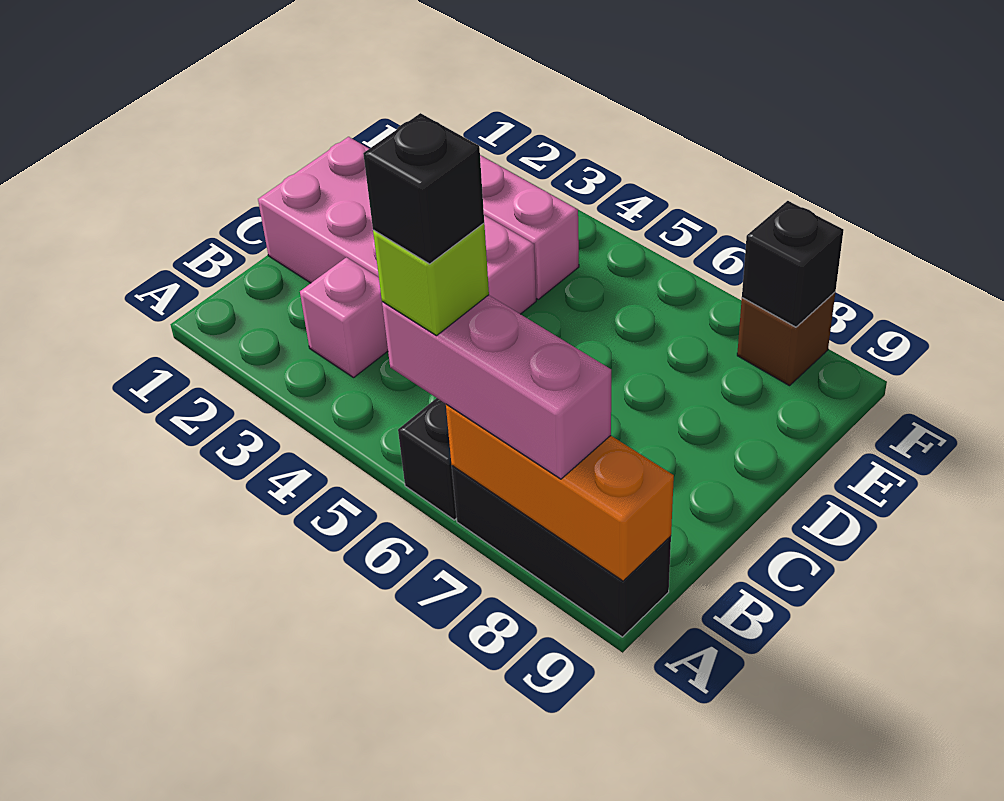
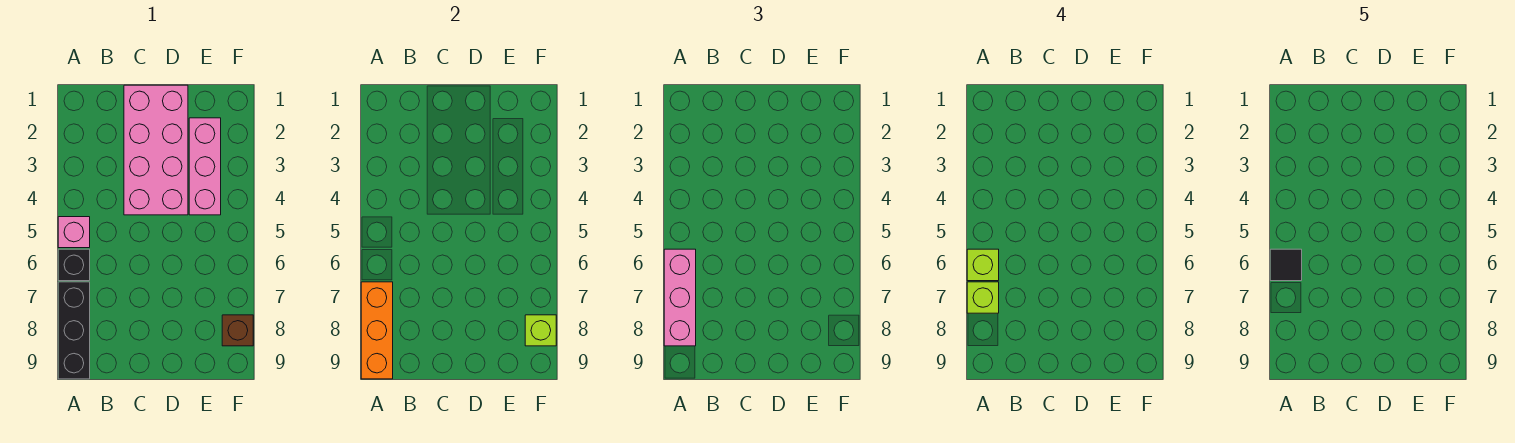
black brick A6 level 5 -> black tile A6 level 5
none -> lime brick A7 level 4
pink brick B3 level 1 -> pink brick A5 level 1
black brick F8 level 2 -> lime brick F8 level 2

